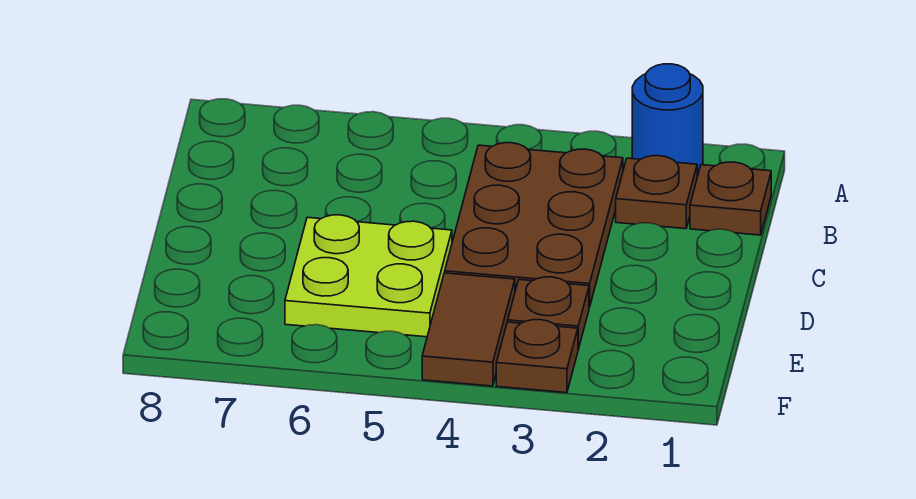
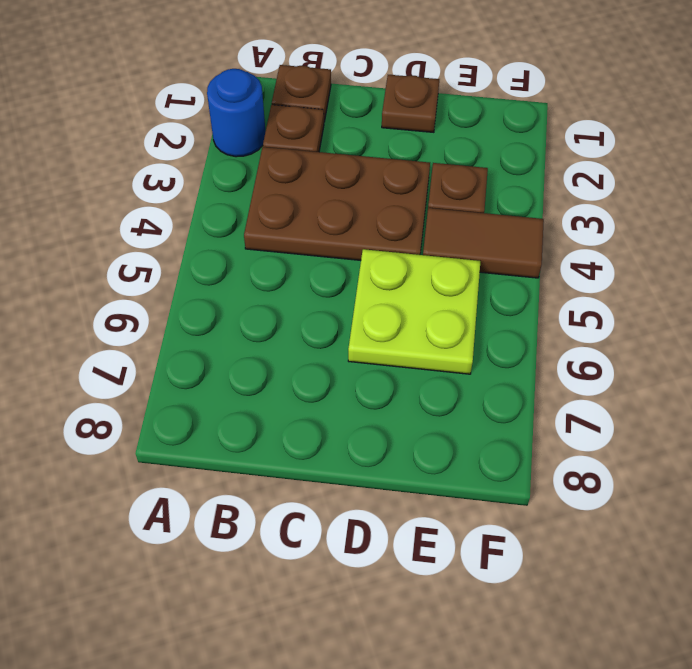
brown plate F3 level 1 -> brown plate D1 level 1

